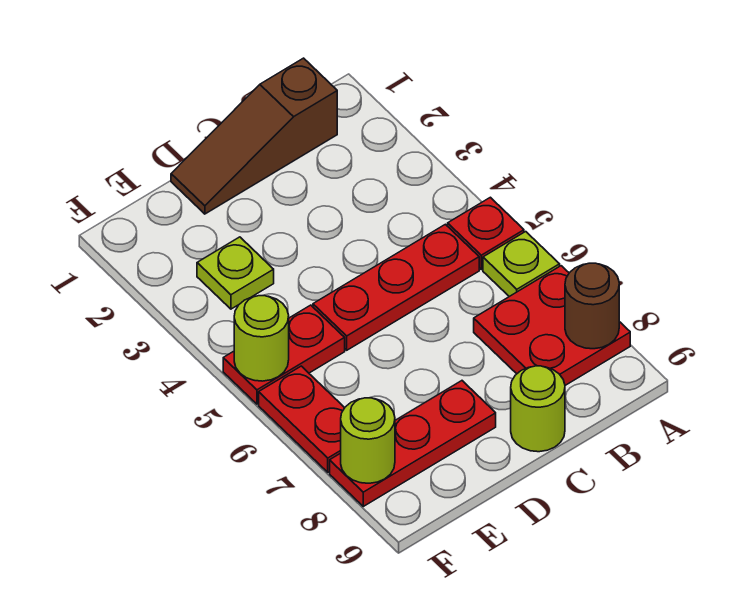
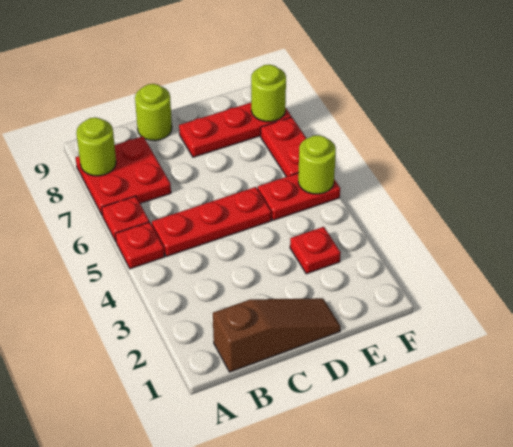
lime plate A6 level 1 -> red plate A6 level 1
brown round brick A8 level 2 -> lime round brick A8 level 2
lime plate E3 level 1 -> red plate E3 level 1

